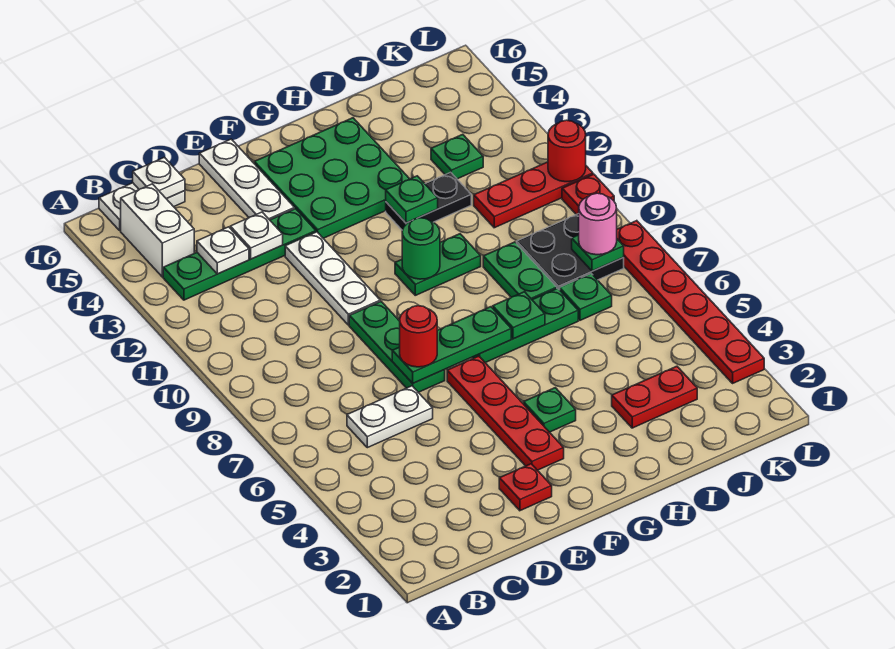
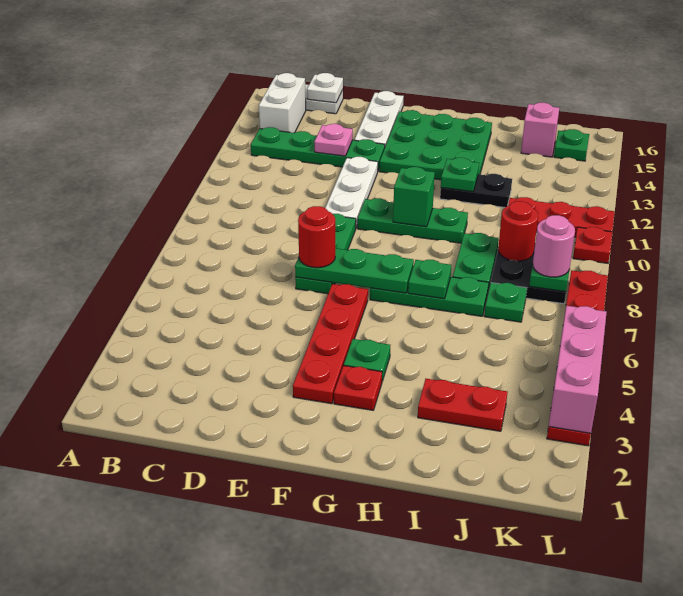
white plate C6:D6 level 1 -> none
white plate C13 level 2 -> none
white plate D13 level 2 -> pink plate D13 level 2
red plate E2 level 1 -> red plate G3 level 1
green plate G10:H10 level 1 -> green plate F10:H10 level 1
green round brick G10 level 2 -> green brick G10 level 2
green plate J13 level 1 -> green plate K15 level 1
none -> pink brick J15 level 1
none -> pink brick L3:L5 level 2
red round brick L11 level 2 -> red round brick J9 level 2

